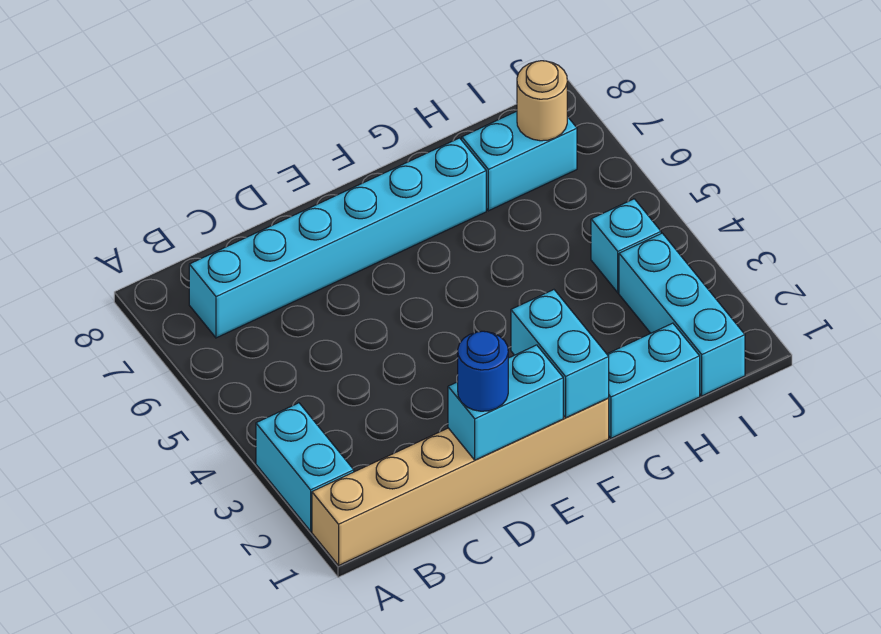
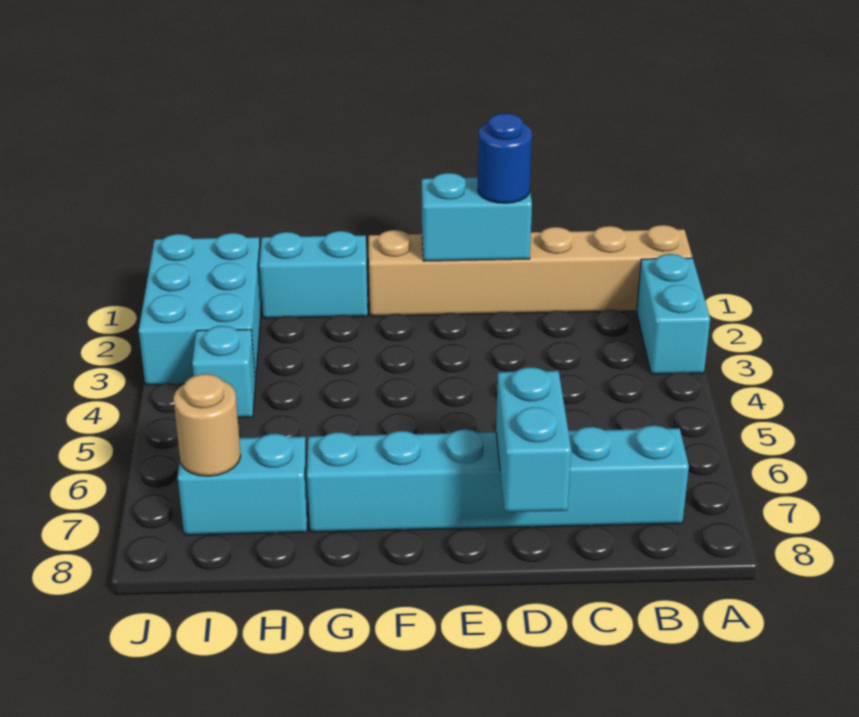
cyan brick F1:F2 level 2 -> cyan brick D7:D8 level 2
cyan brick I1:I3 level 1 -> cyan brick I1:J3 level 1

